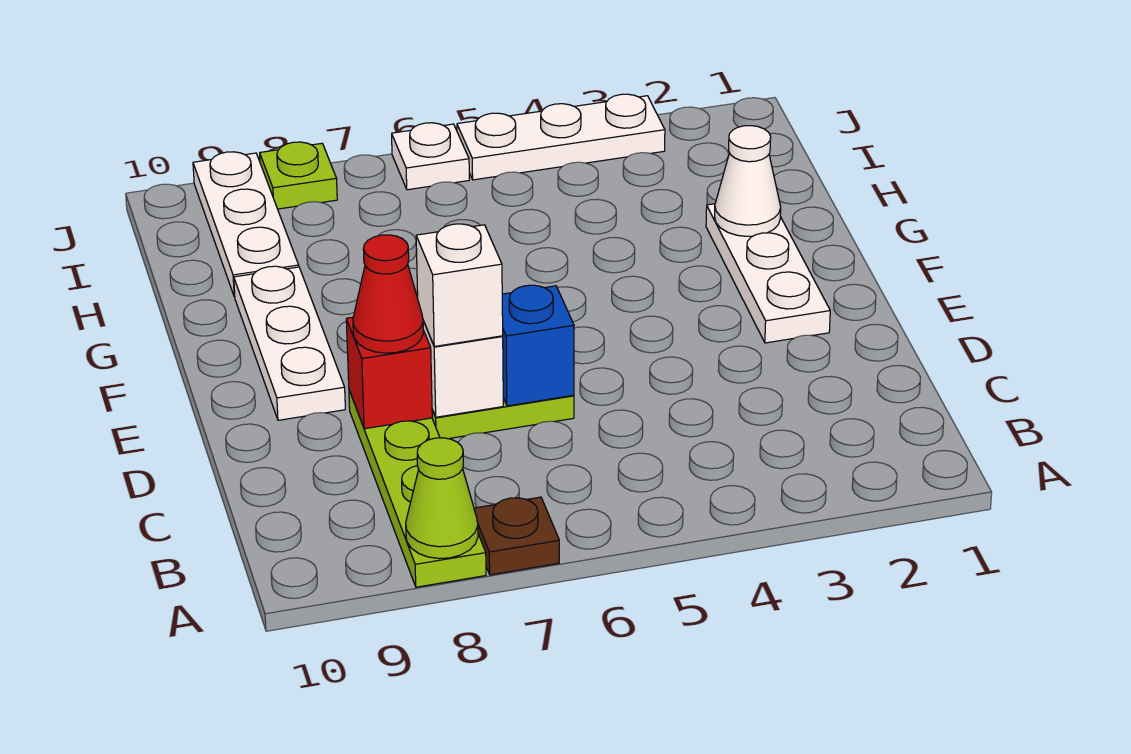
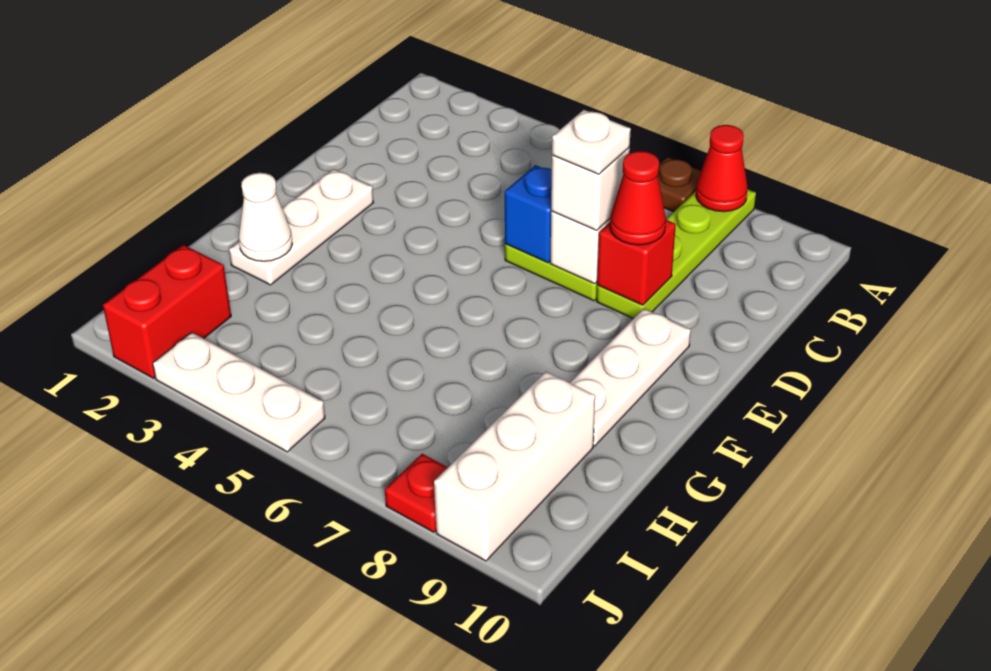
lime cone A8 level 2 -> red cone A8 level 2
white plate H9:J9 level 1 -> white brick H9:J9 level 1
none -> red brick I2:J2 level 1
white plate J6 level 1 -> white plate D7 level 4
lime plate J8 level 1 -> red plate J8 level 1

